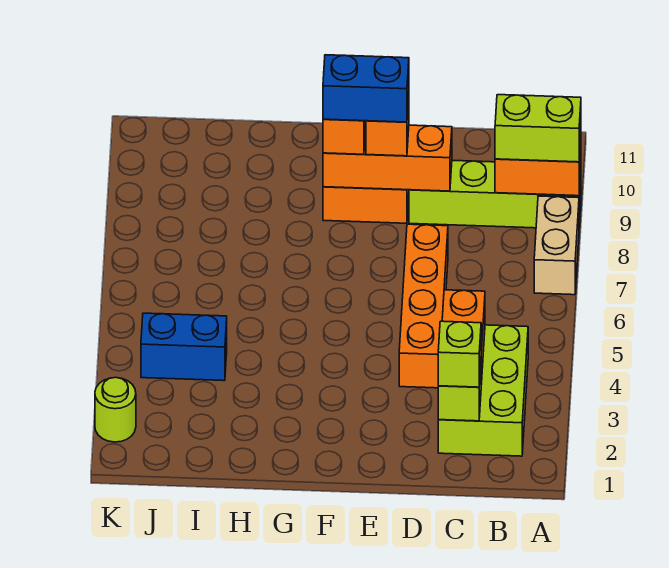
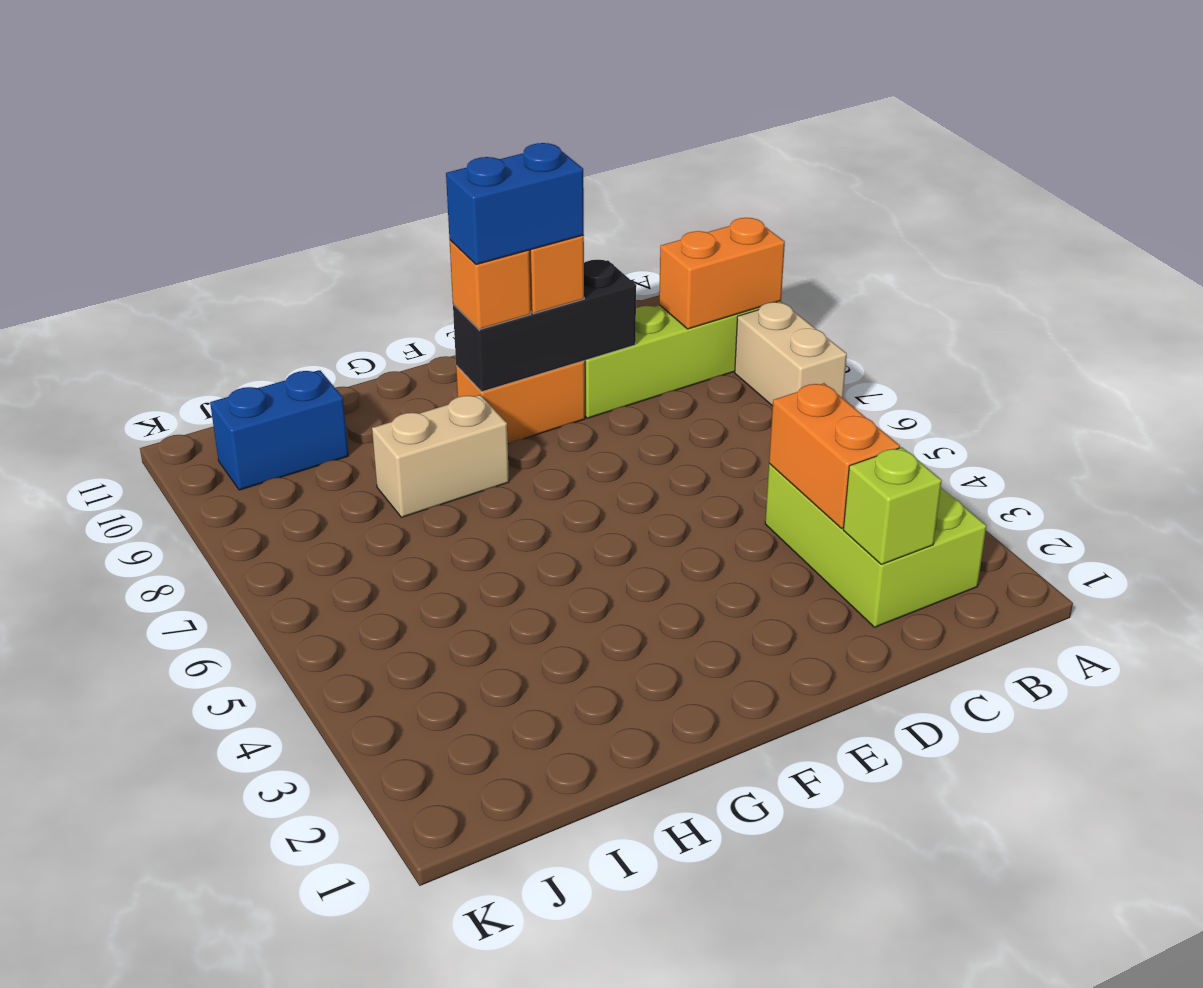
lime brick A9:B9 level 3 -> none
lime brick C2 level 3 -> none
orange brick D4:D7 level 1 -> none
orange brick D9:F9 level 2 -> black brick D9:F9 level 2
none -> tan brick G8:H8 level 1
blue brick I4:J4 level 1 -> blue brick I10:J10 level 1
lime round brick K2 level 1 -> none

